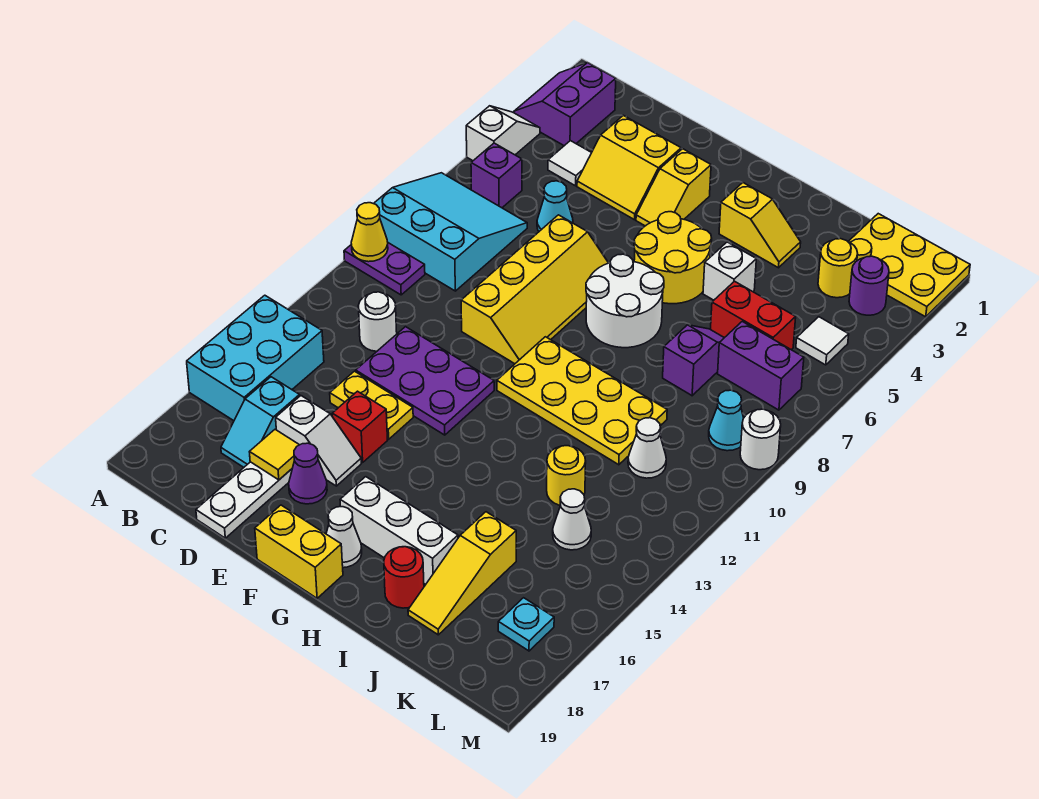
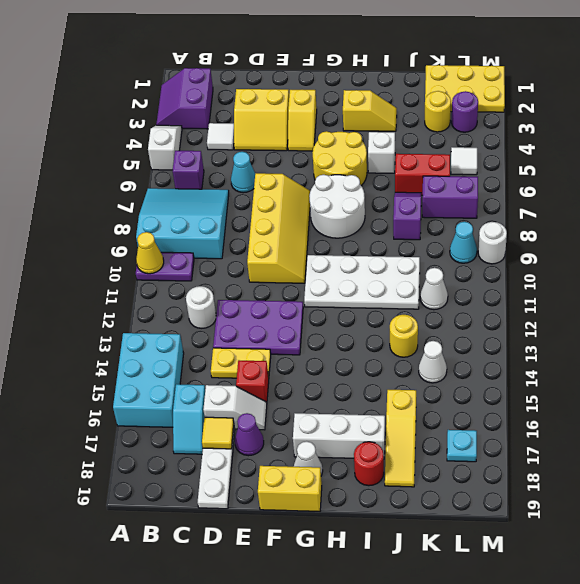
yellow plate G10:J11 level 1 -> white plate G10:J11 level 1

